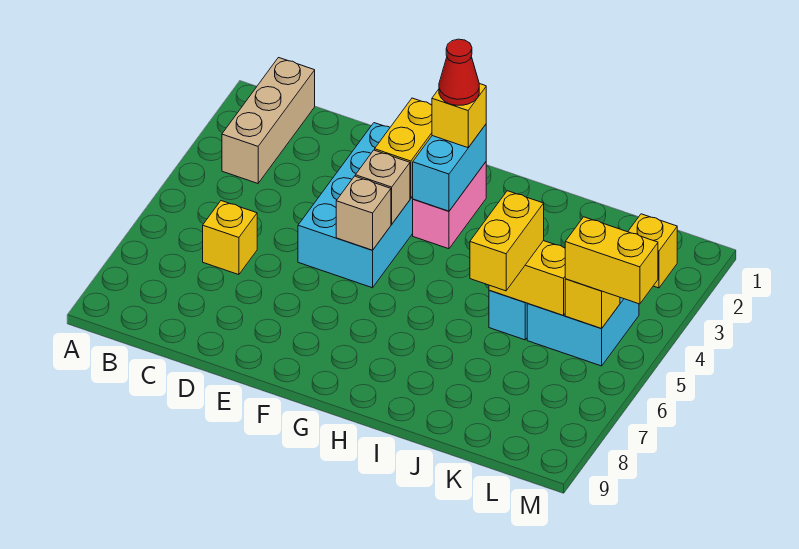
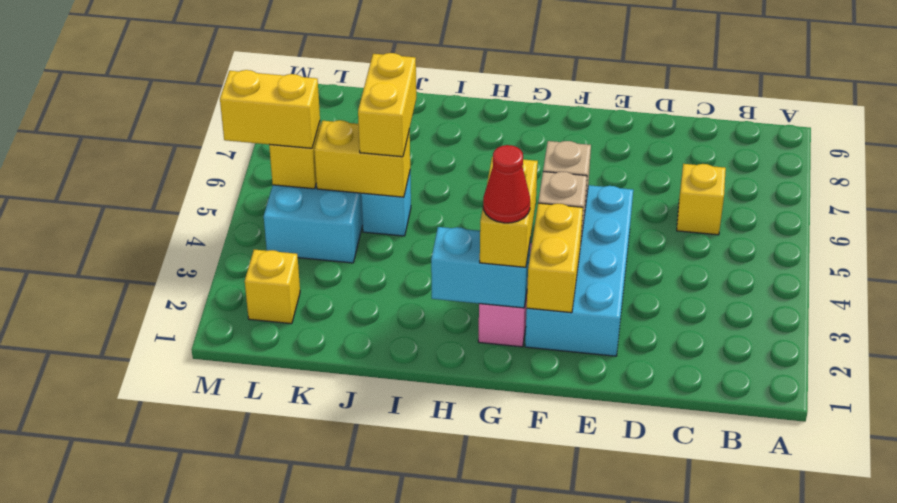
tan brick B1:B3 level 1 -> none
cyan brick G2:G3 level 2 -> cyan brick G2:H2 level 2
yellow brick G2 level 3 -> yellow brick G2:G3 level 3

